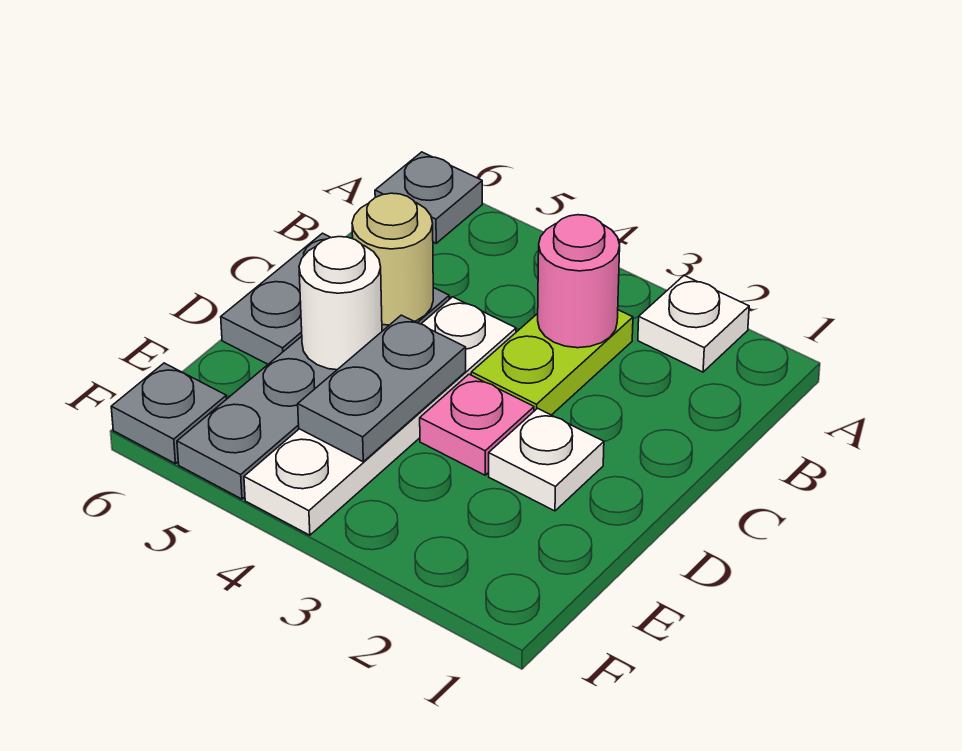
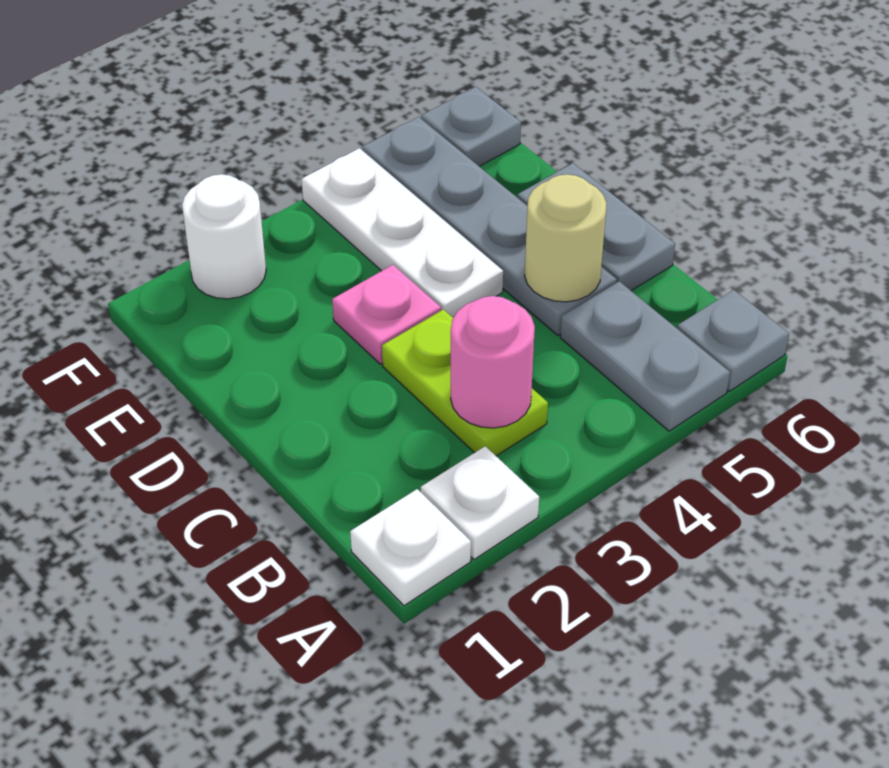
white plate C4:F4 level 1 -> white plate D4:F4 level 1
white plate D2 level 1 -> white plate A1 level 1
grey plate D4:E4 level 2 -> grey plate A5:B5 level 1
white round brick D5 level 2 -> white round brick F2 level 1

